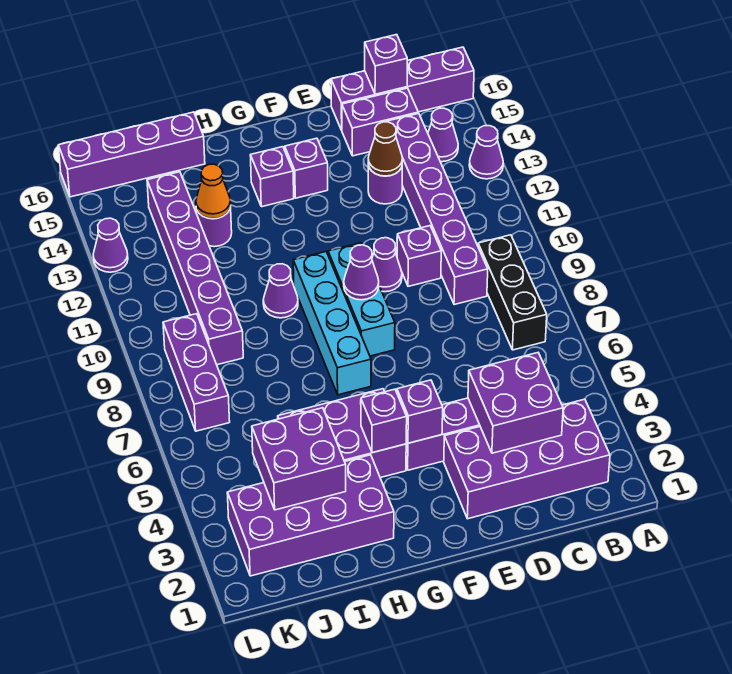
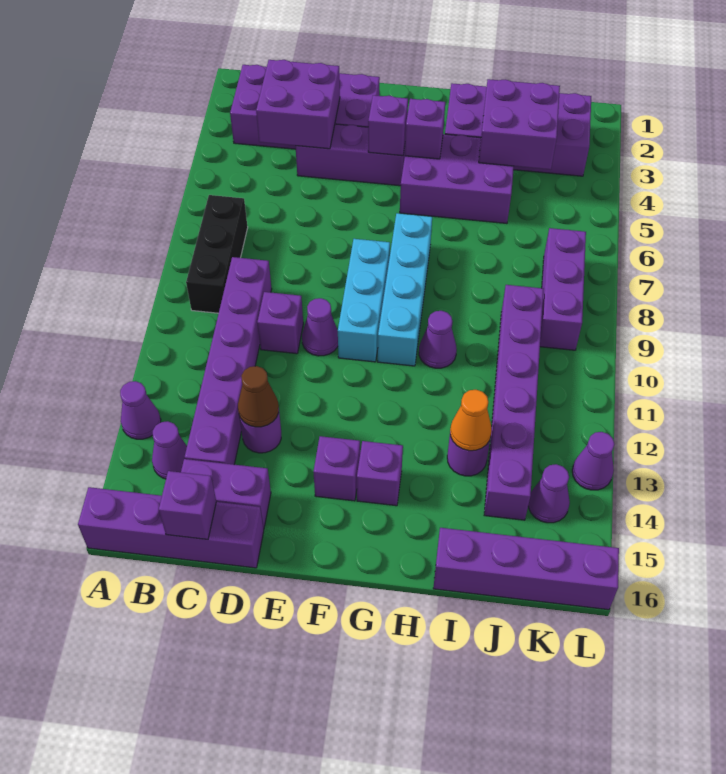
purple cone F9 level 2 -> purple cone K14 level 1

